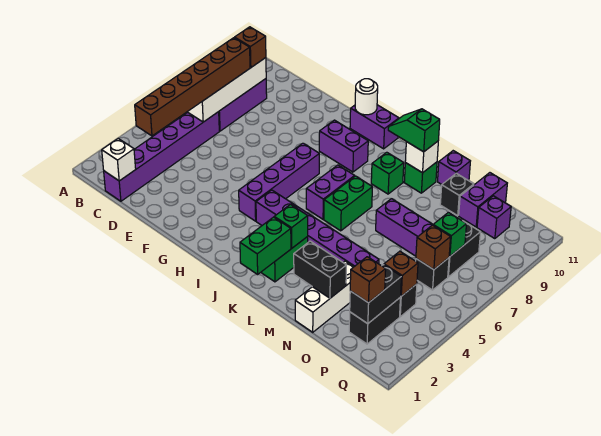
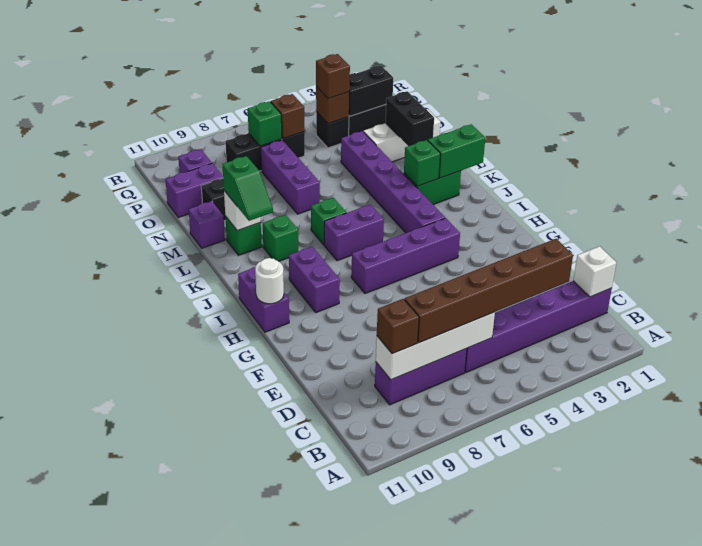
green brick K6:K7 level 1 -> green brick K7 level 1
brown brick P2 level 3 -> brown brick P4 level 3

